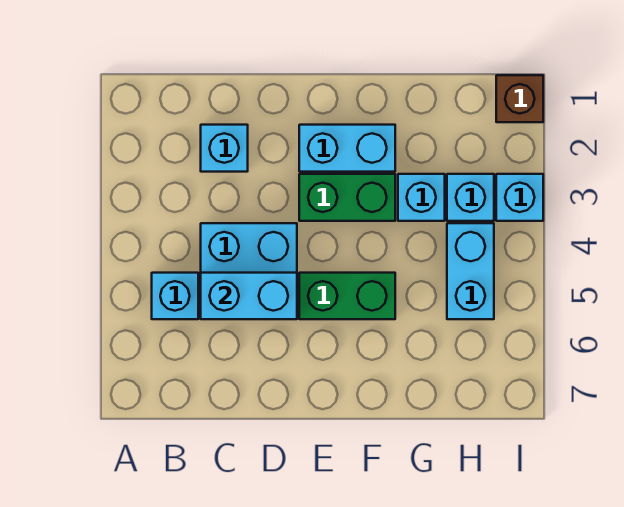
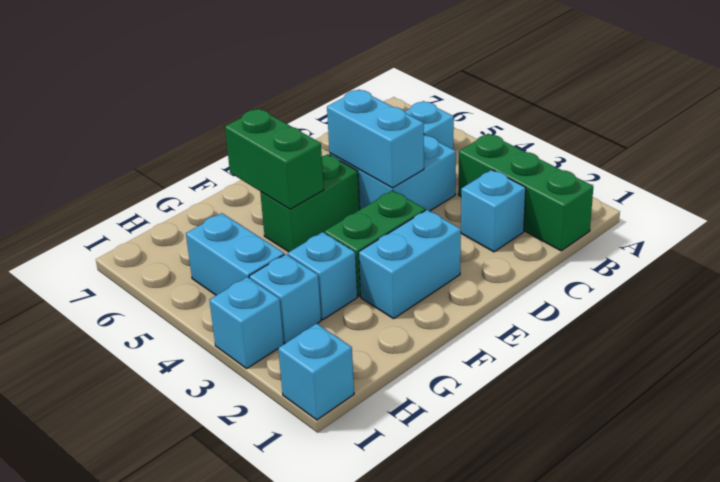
none -> green brick B1:B3 level 1
cyan brick C5:D5 level 2 -> cyan brick D4:D5 level 2
none -> green brick F5:F6 level 2
brown brick I1 level 1 -> cyan brick I1 level 1

